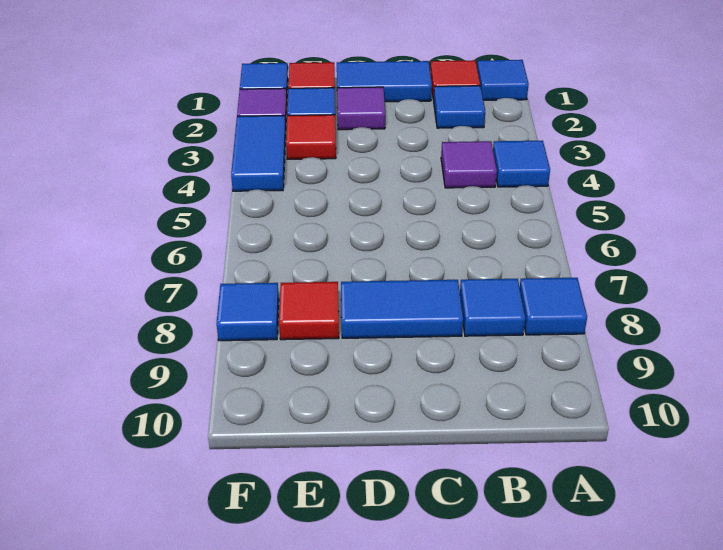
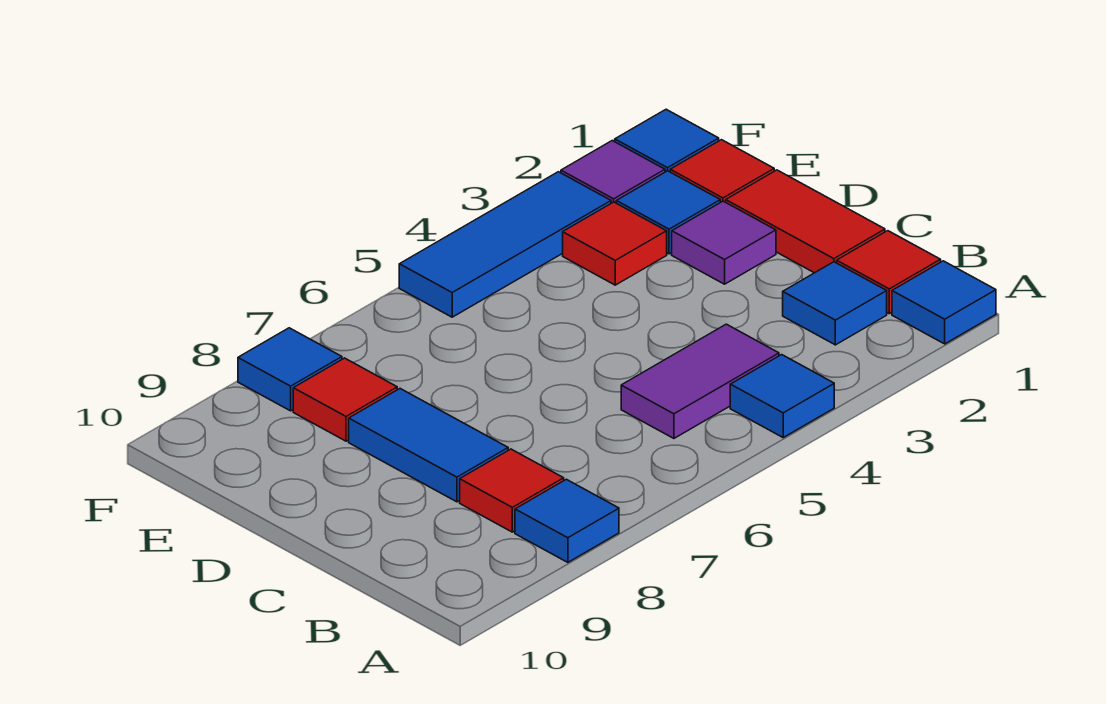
purple tile B4 level 1 -> purple tile B4:B5 level 1
blue tile B8 level 1 -> red tile B8 level 1
blue tile C1:D1 level 1 -> red tile C1:D1 level 1
blue tile F3:F4 level 1 -> blue tile F3:F5 level 1

